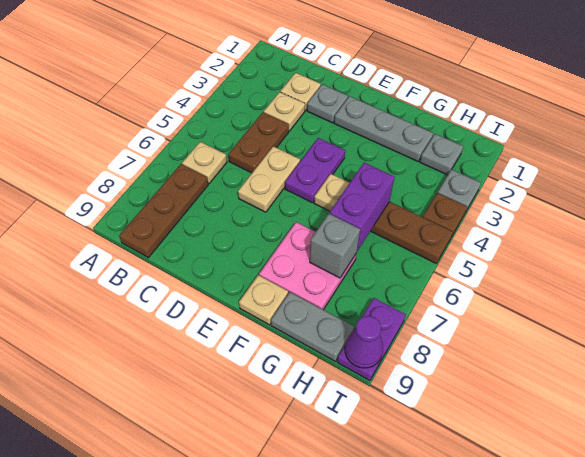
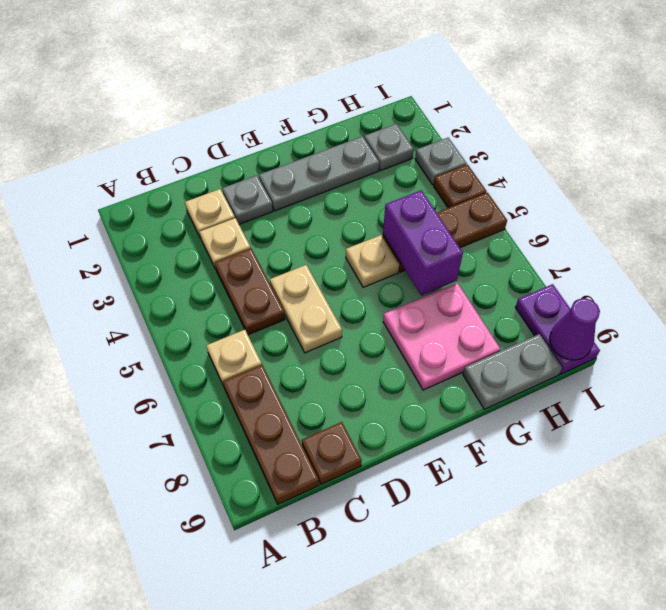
none -> brown plate C9 level 1
purple plate E4:E5 level 1 -> none
tan plate F9 level 1 -> none
grey brick G7 level 2 -> none

